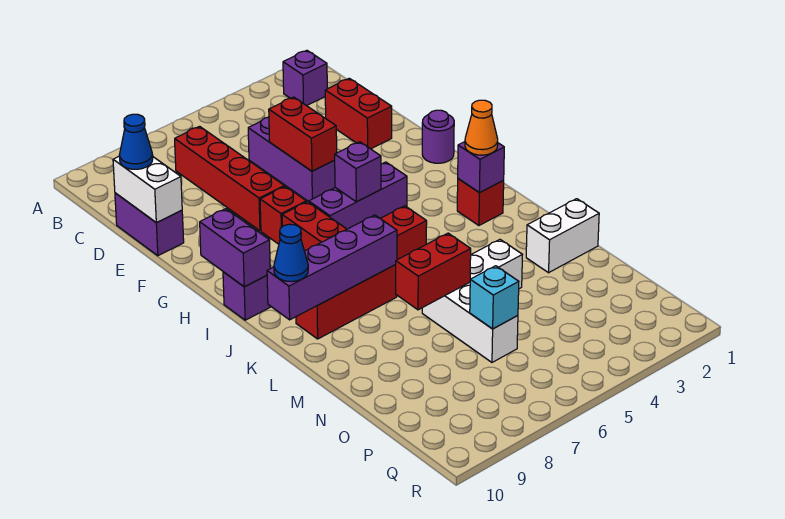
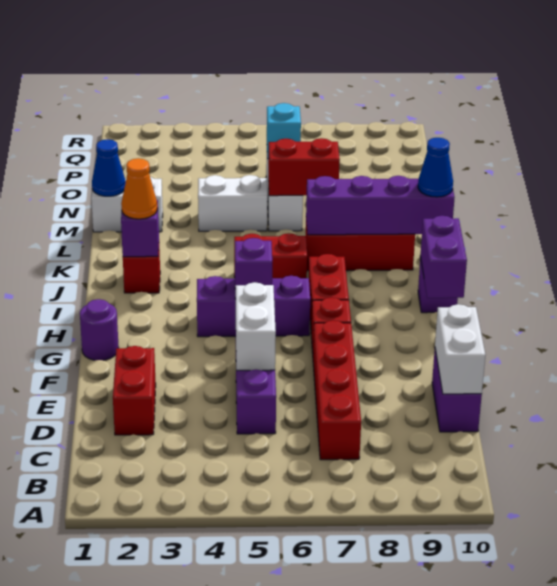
purple brick B2 level 1 -> none
blue cone D10 level 3 -> blue cone M1 level 2
red brick E5:F5 level 2 -> white brick E5:F5 level 2

